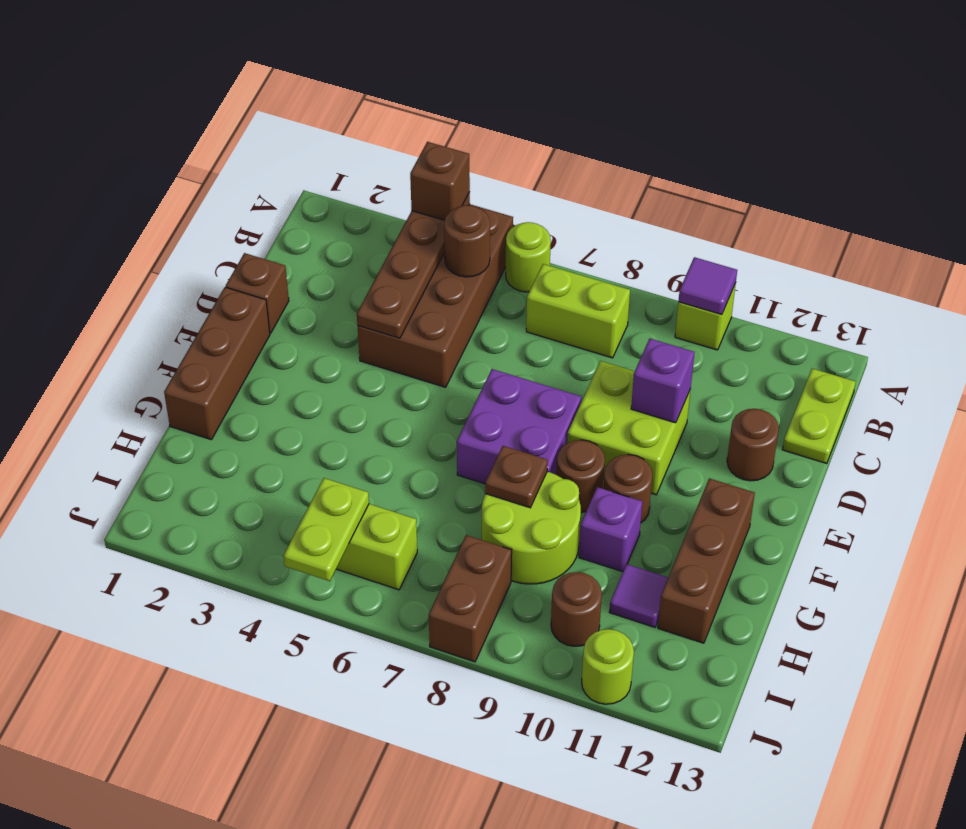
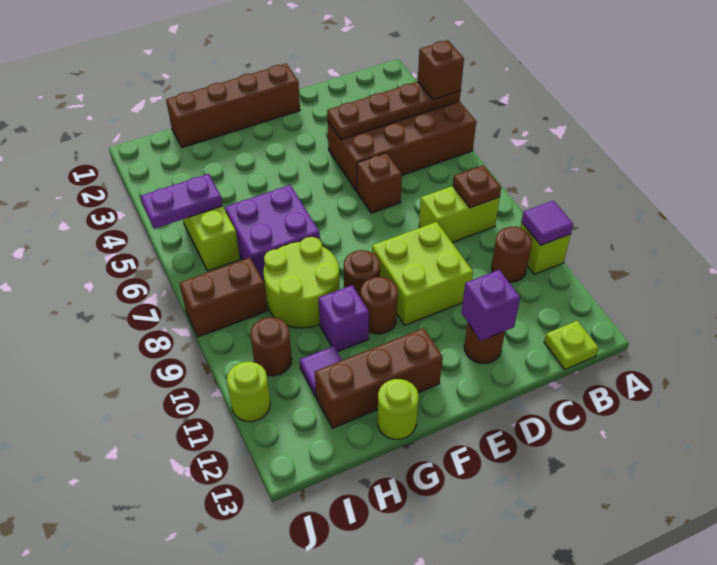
lime round brick A6 level 1 -> lime round brick G13 level 1
brown round brick B5 level 2 -> brown round brick B10 level 1
lime brick B7:B8 level 1 -> lime brick B8:C8 level 1
lime plate B13:C13 level 1 -> lime plate B13 level 1
brown brick D1 level 1 -> brown brick D6 level 1
purple brick D10 level 2 -> purple brick D12 level 2
brown brick E1:G1 level 1 -> brown brick E1:H1 level 1
purple brick E7:F8 level 1 -> purple brick G6:H7 level 1
brown plate G8 level 2 -> brown plate B8 level 2
lime plate I5:J5 level 2 -> purple plate I5:J5 level 2

